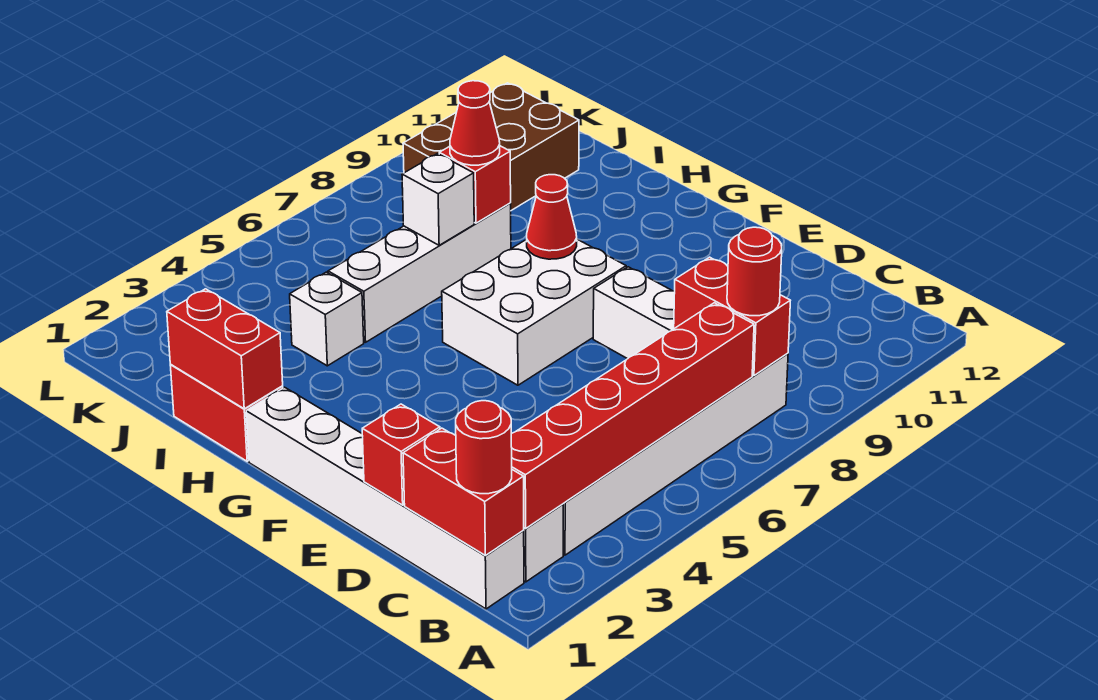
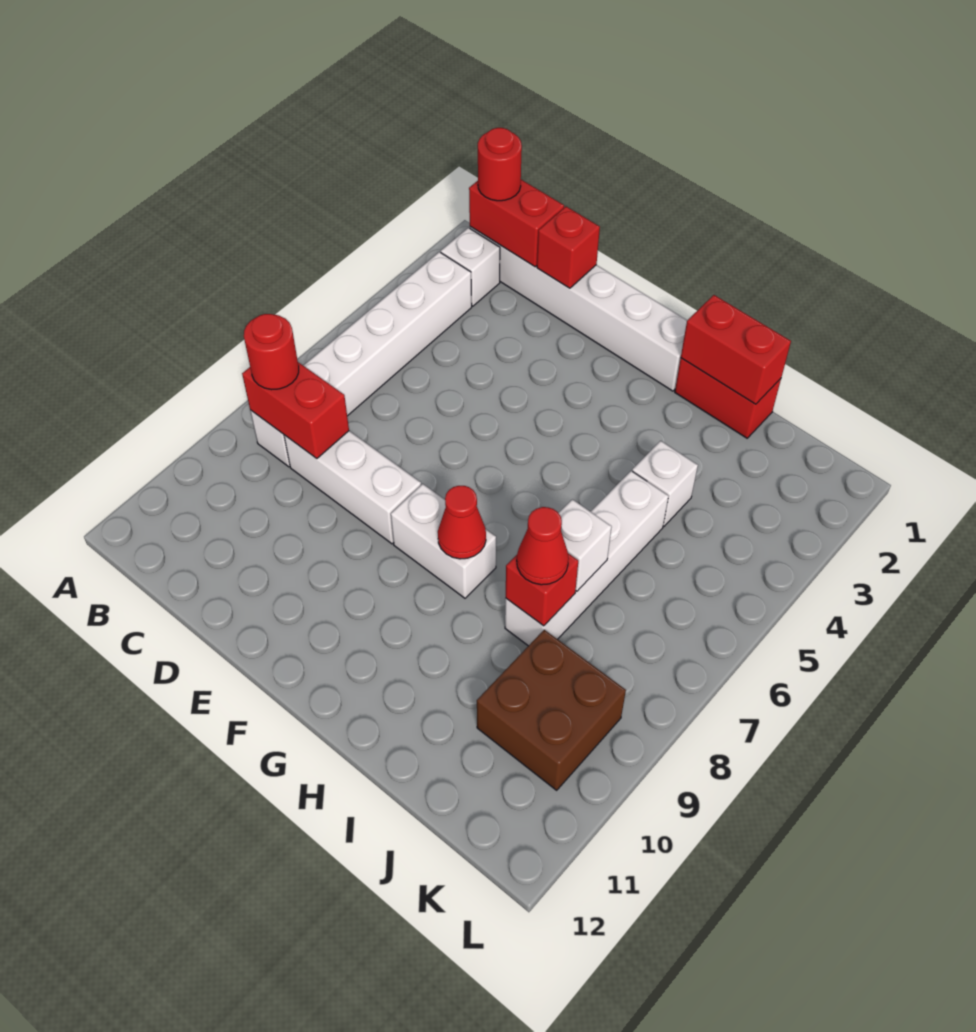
red brick B2:B7 level 2 -> none
white brick F6:G8 level 1 -> white brick F8:G8 level 1
brown brick J9:K11 level 1 -> brown brick J9:K10 level 1

